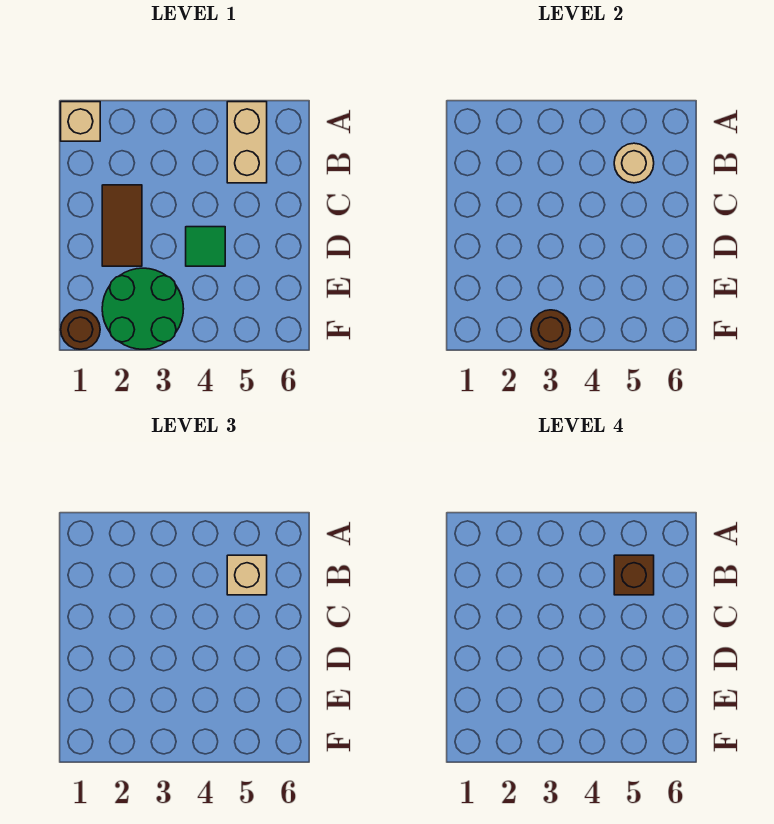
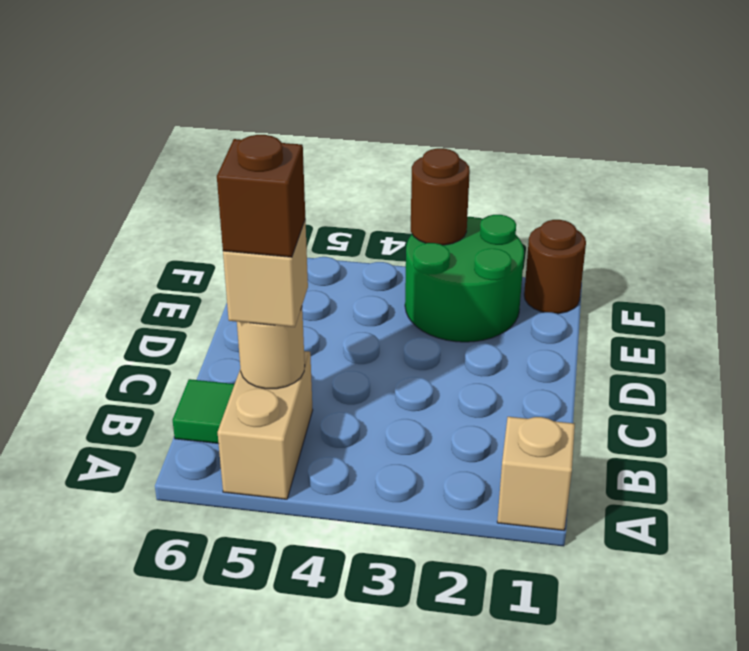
brown tile C2:D2 level 1 -> none
green tile D4 level 1 -> green tile B6 level 1

